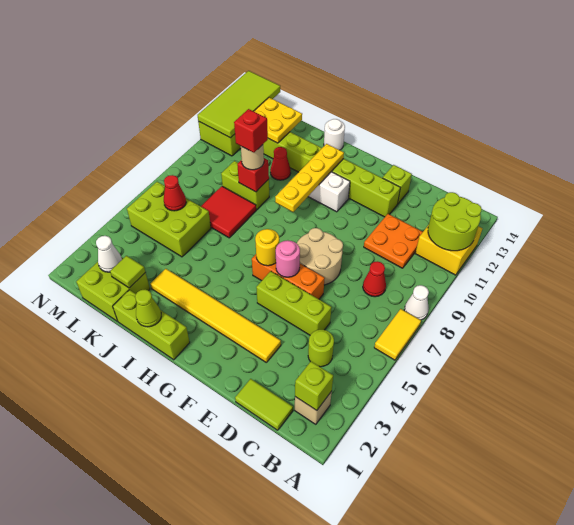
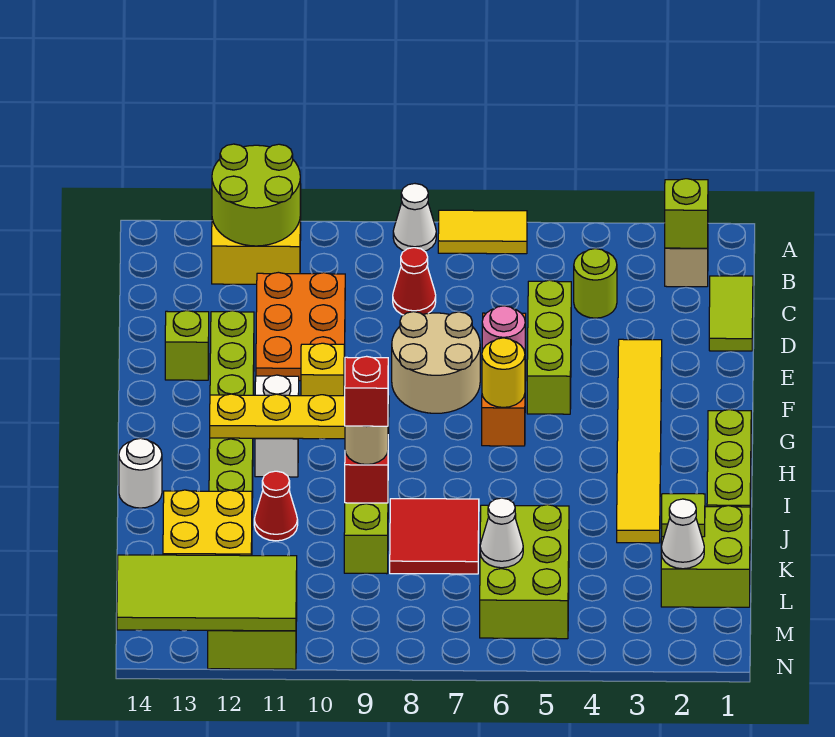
orange plate C10:D11 level 1 -> orange plate C10:E11 level 1
none -> yellow brick F10 level 1
lime cone I1 level 2 -> none
red cone L6 level 2 -> white cone L6 level 2

